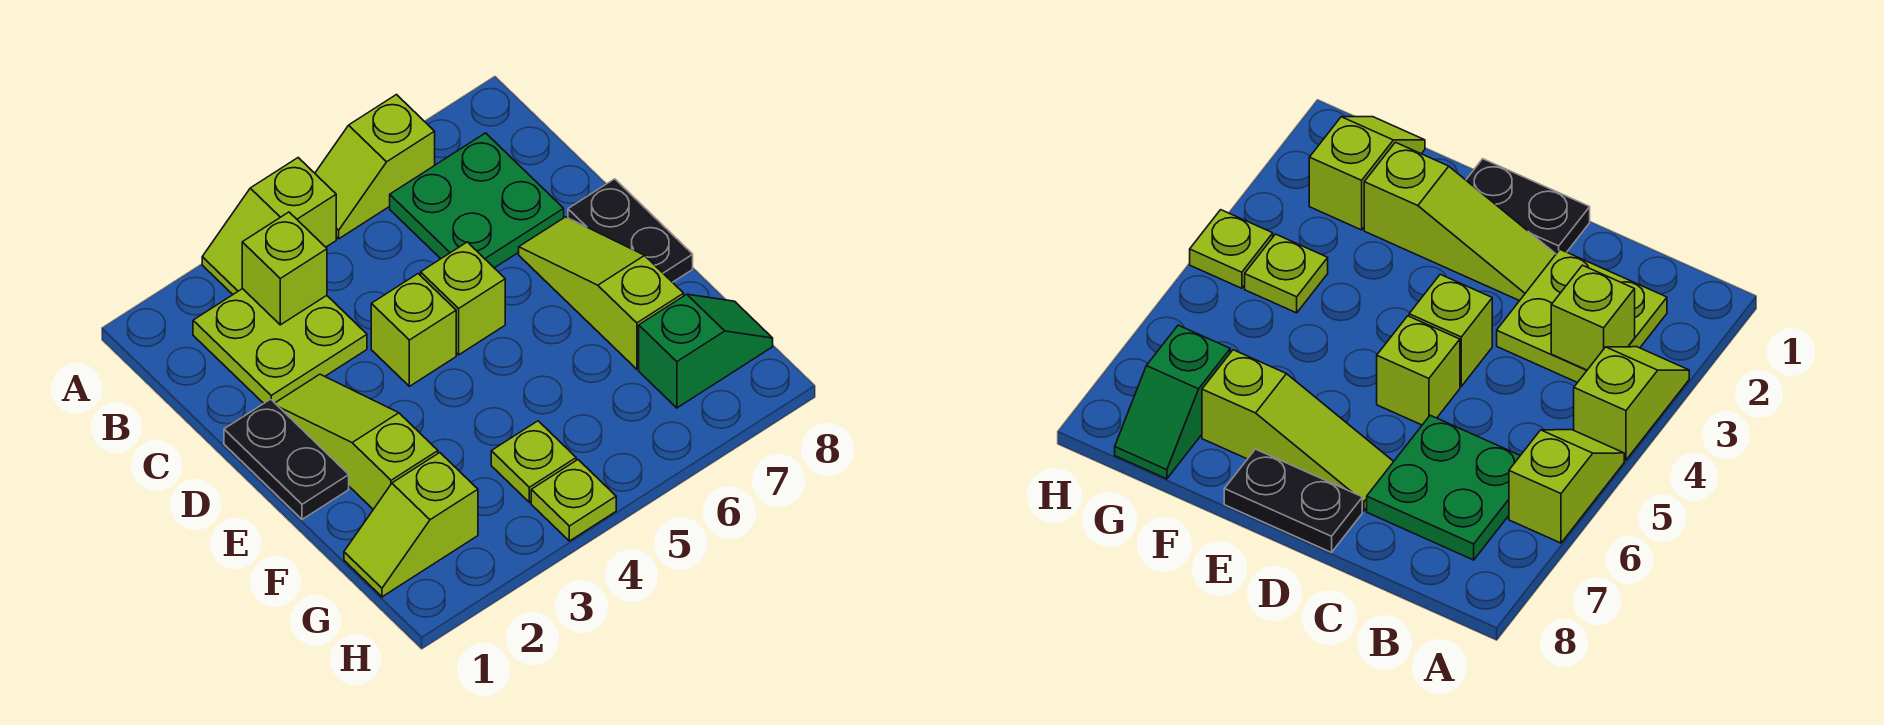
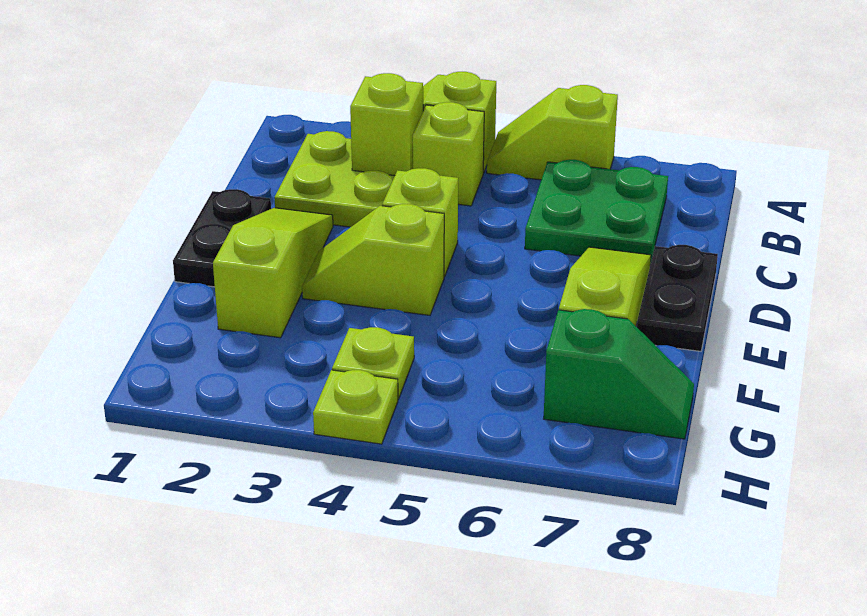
lime brick D5 level 1 -> lime brick B4 level 1
lime slope G1:G2 level 1 top 2 -> lime slope E3:E4 level 1 top 4

